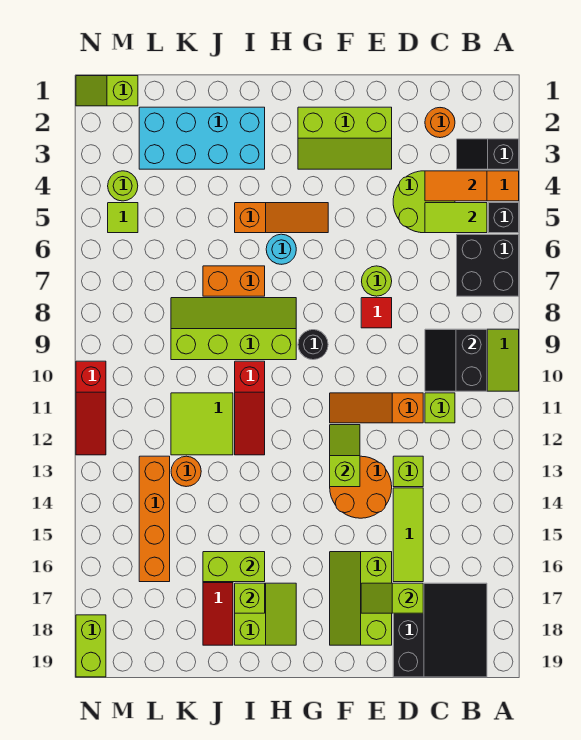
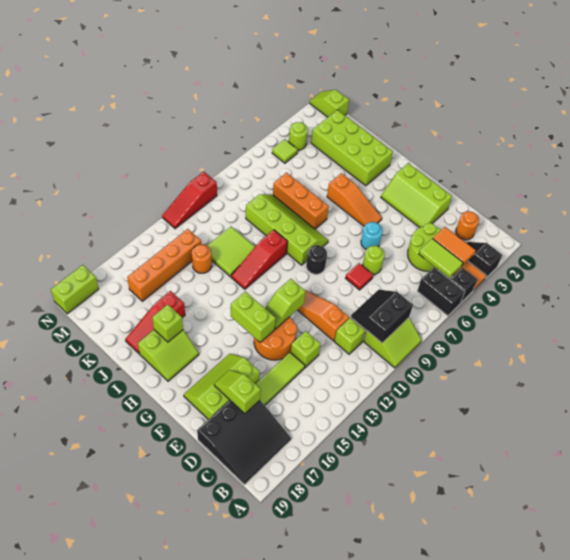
black brick A6:B7 level 1 -> black brick A6:B6 level 1
lime slope F12:F13 level 2 top 13 -> lime slope F12:F13 level 2 top 12
cyan round brick H6 level 1 -> cyan round brick F6 level 1
cyan brick I2:L3 level 1 -> lime brick I2:L3 level 1
orange brick I7:J7 level 1 -> orange brick I7:K7 level 1
lime brick I16:J16 level 2 -> lime brick F14:G14 level 2

